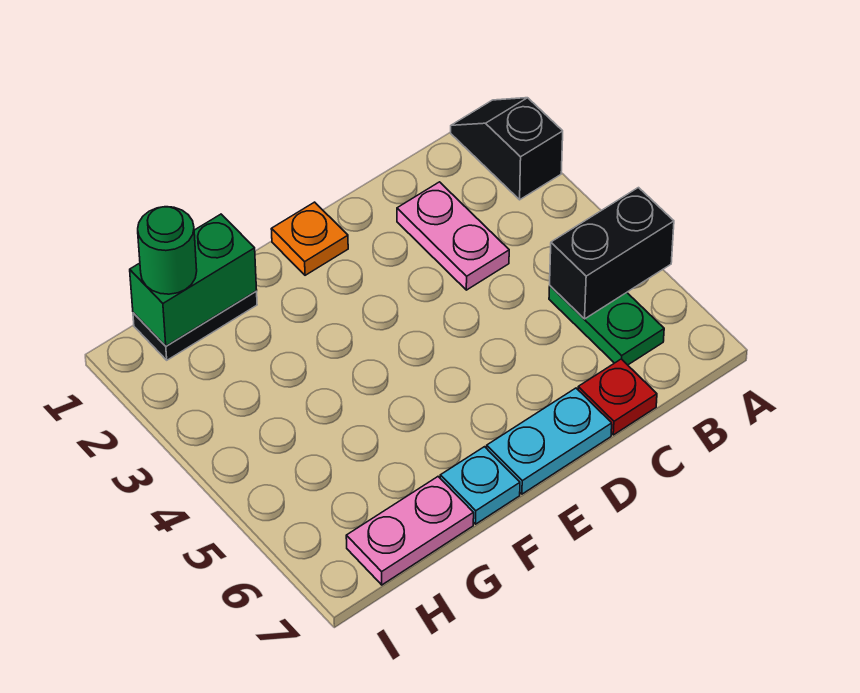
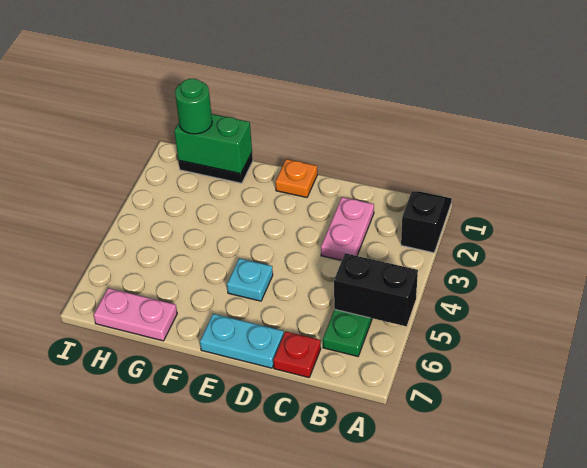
cyan plate F7 level 1 -> cyan plate E5 level 1

